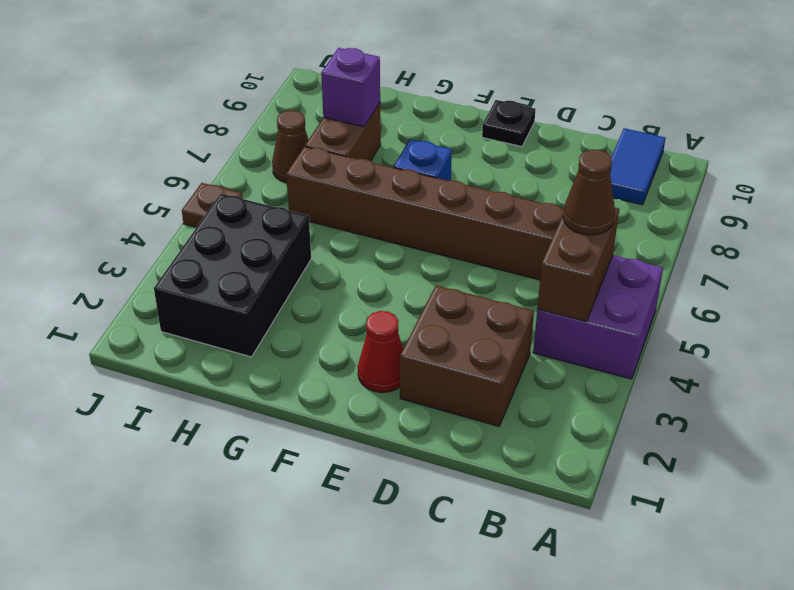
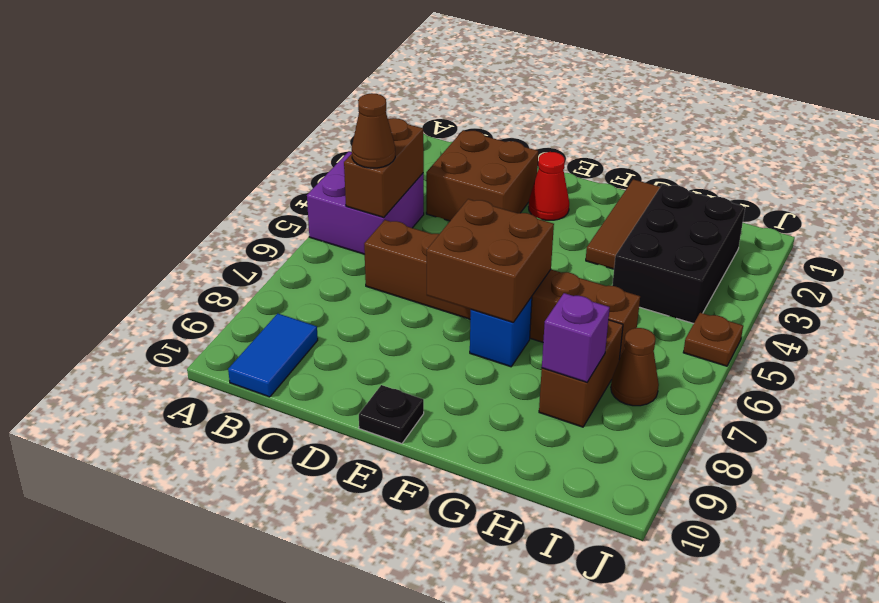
none -> brown brick E6:F7 level 2
none -> brown tile G1:G3 level 1

